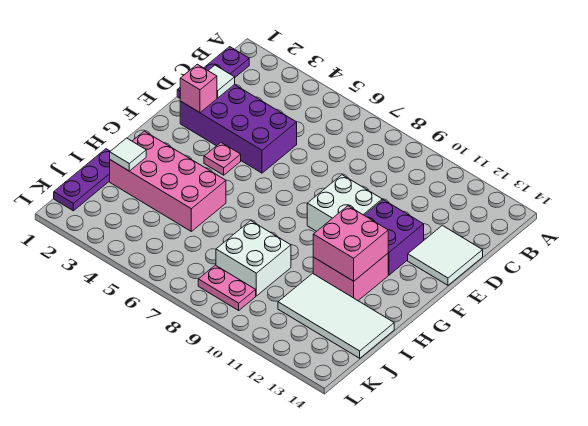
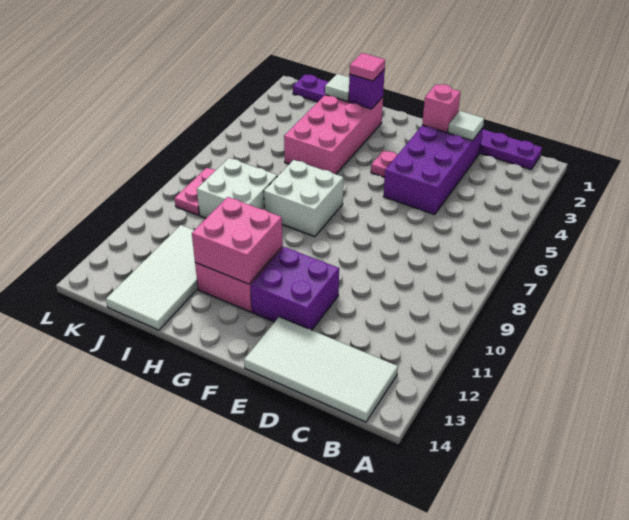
white tile D13:E14 level 1 -> white tile B13:E14 level 1
white brick E9:F10 level 1 -> white brick G7:H8 level 1
none -> purple brick H2 level 2
none -> pink tile H2 level 3

